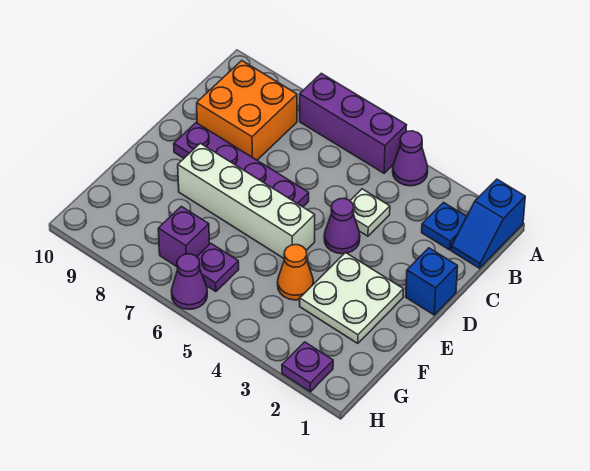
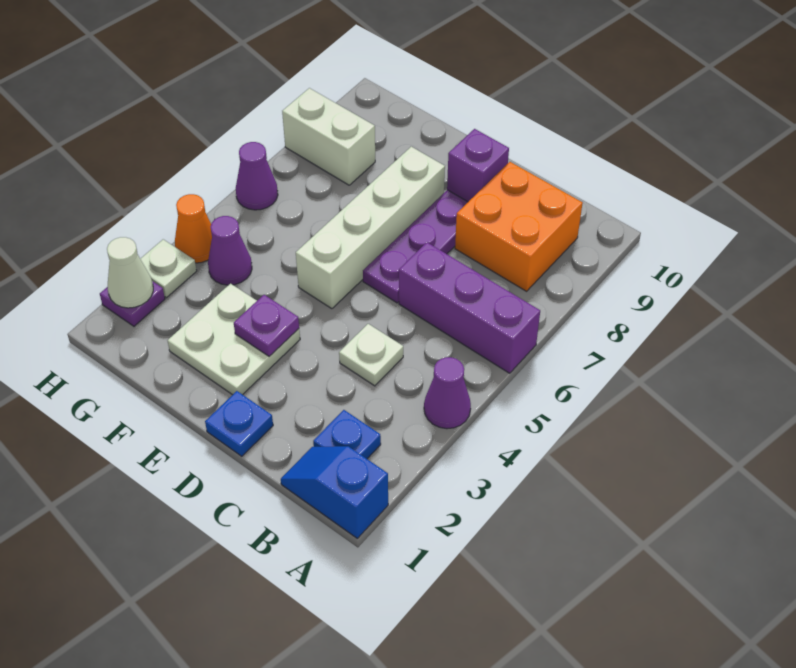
purple brick A5:A7 level 1 -> purple brick A6:C6 level 1
blue brick D1 level 1 -> blue plate D1 level 1
purple cone D4 level 1 -> purple cone G4 level 1
orange cone F4 level 1 -> orange cone H4 level 1
purple plate G6 level 1 -> purple plate E3 level 2
purple brick G7 level 1 -> purple brick D9 level 2
none -> white brick G8:H8 level 1
none -> white cone H2 level 2
none -> white plate H3 level 1

